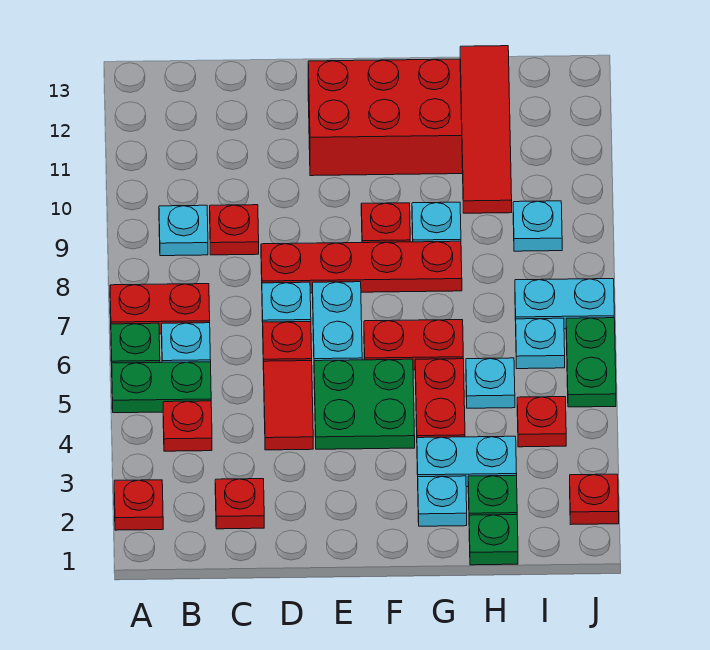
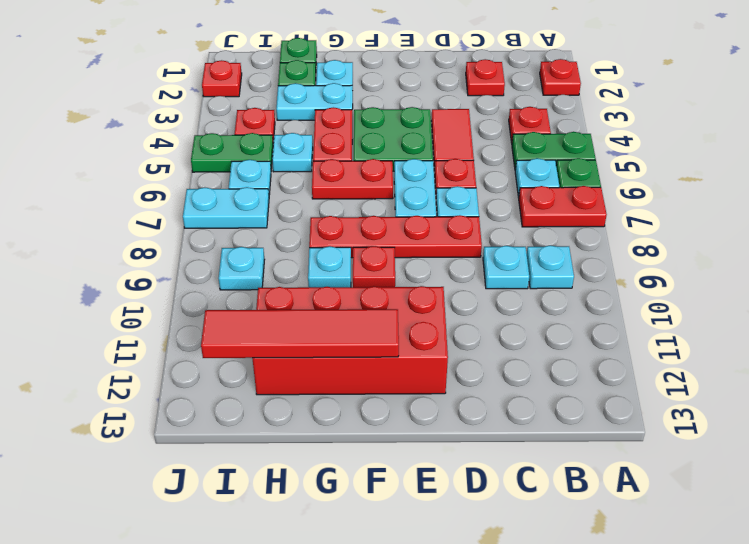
red plate C9 level 1 -> cyan plate C9 level 1
red tile H9:H12 level 2 -> red tile F12:I12 level 2
green plate J5:J6 level 1 -> green plate I5:J5 level 1

